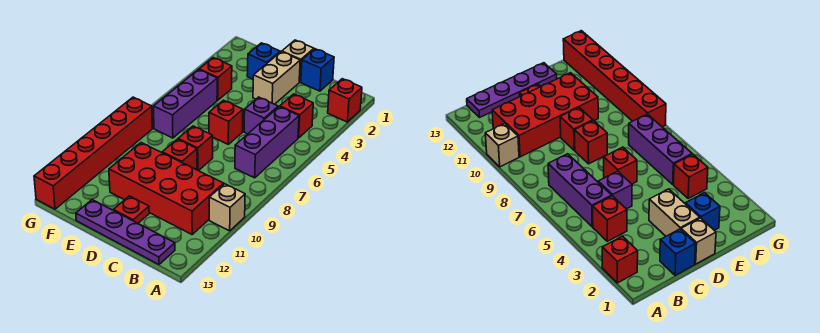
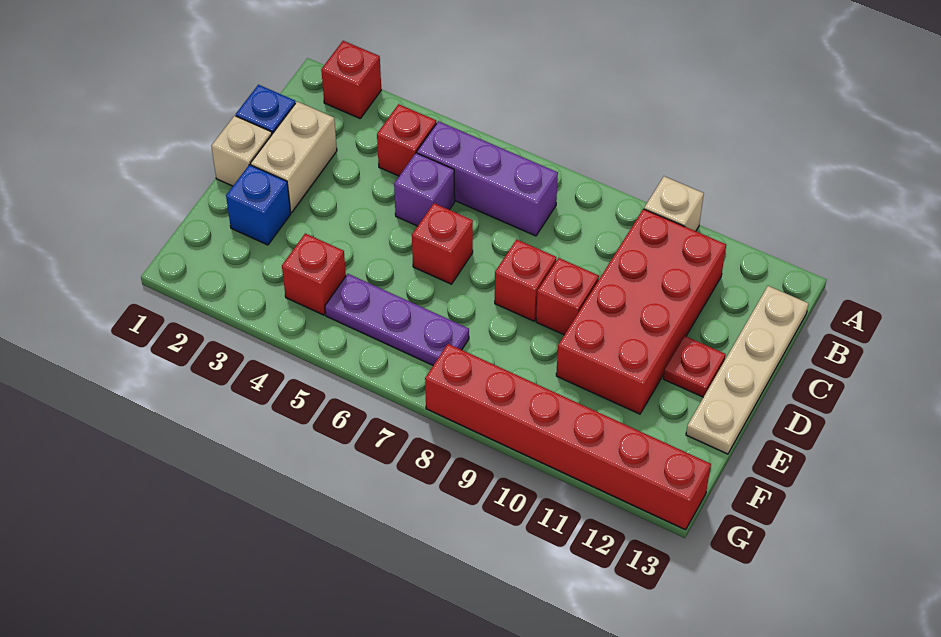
purple plate B13:E13 level 1 -> tan plate B13:E13 level 1
tan brick D2:D3 level 1 -> tan brick C2:D2 level 1
purple brick F5:F7 level 1 -> purple plate F5:F7 level 1

